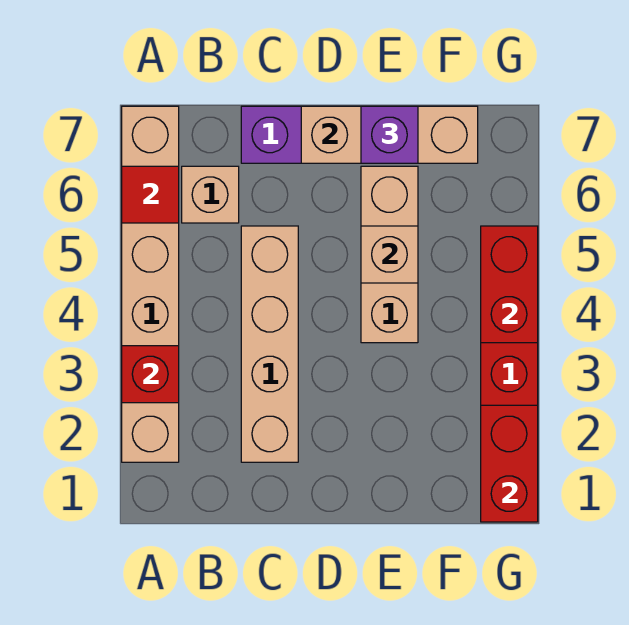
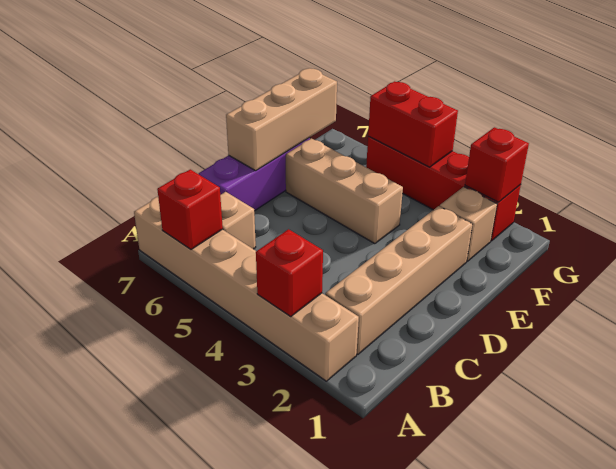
red tile A6 level 2 -> red brick A6 level 2
tan brick C2:C5 level 1 -> tan brick B2:E2 level 1
tan brick E5 level 2 -> tan brick F2 level 1
purple brick E7 level 3 -> none
red brick G1:G2 level 2 -> red brick G2 level 2

